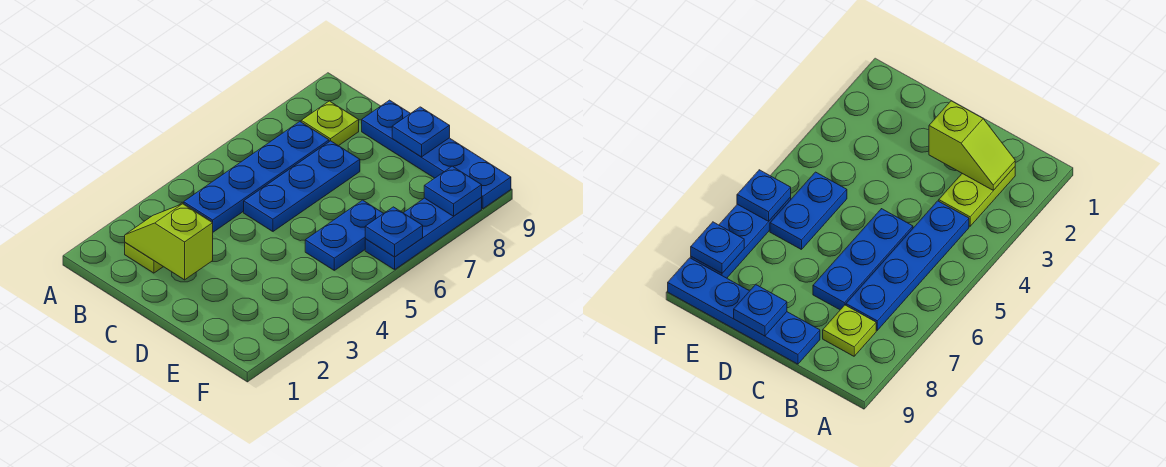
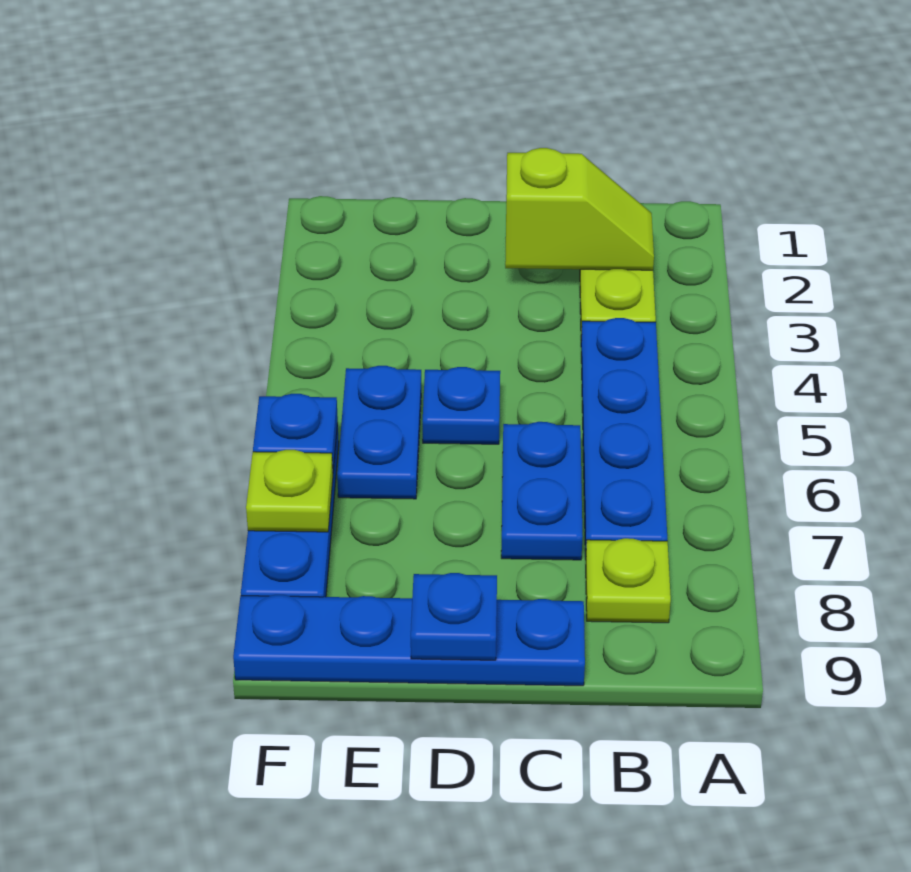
blue plate C5:C7 level 1 -> blue plate C6:C7 level 1
none -> lime plate F7 level 2
blue plate F8 level 2 -> blue plate D5 level 1

